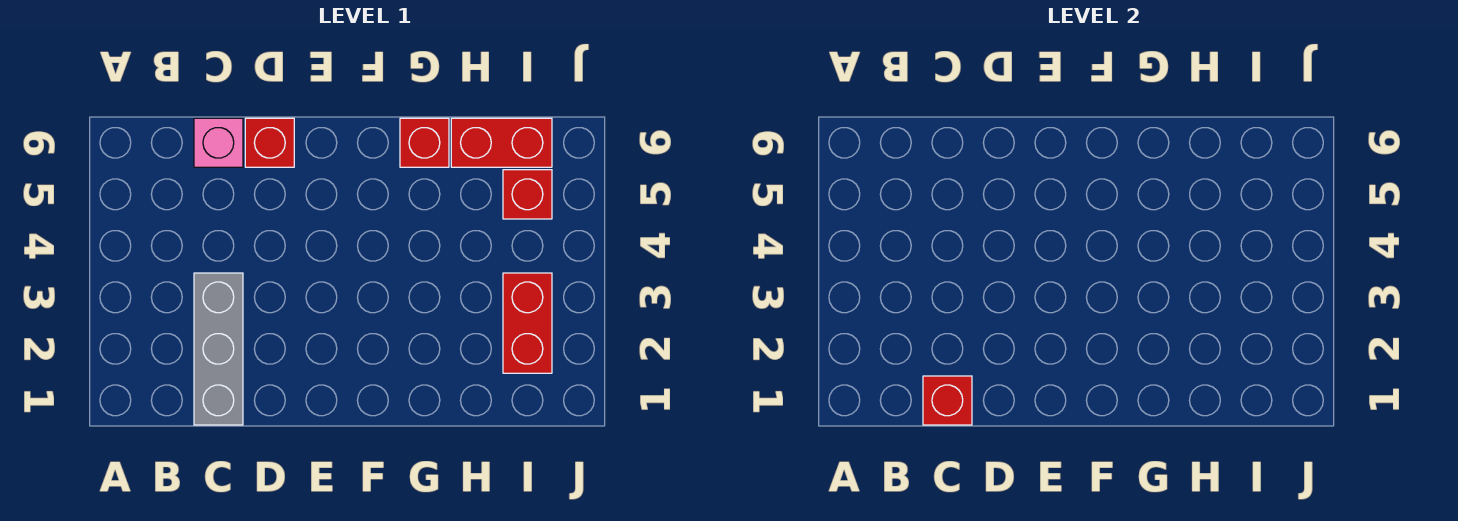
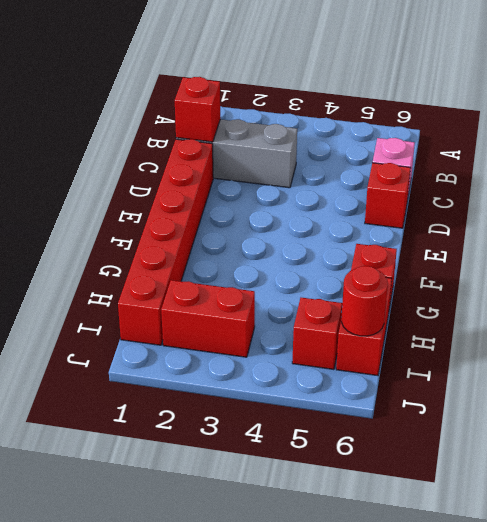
none -> red brick D1:I1 level 1
none -> red round brick I6 level 2

